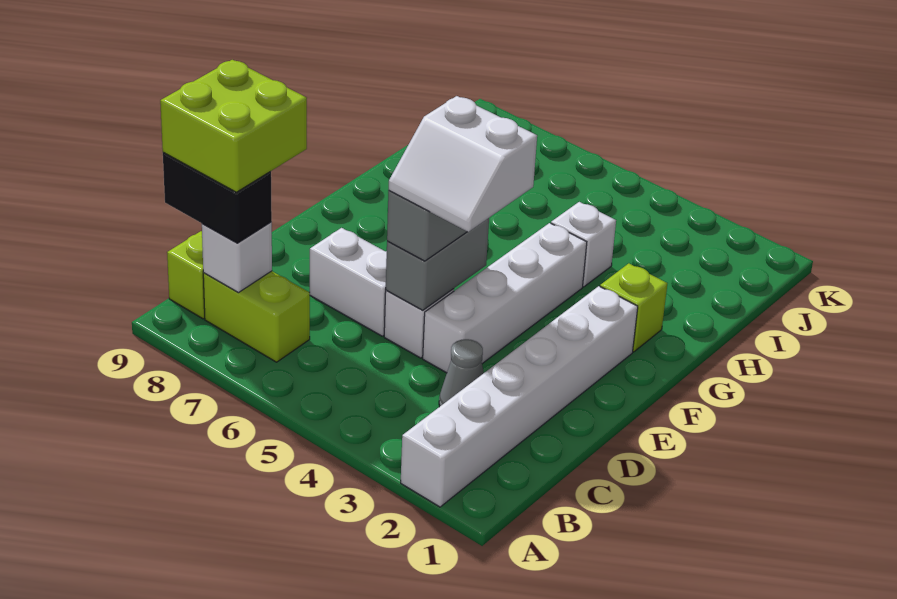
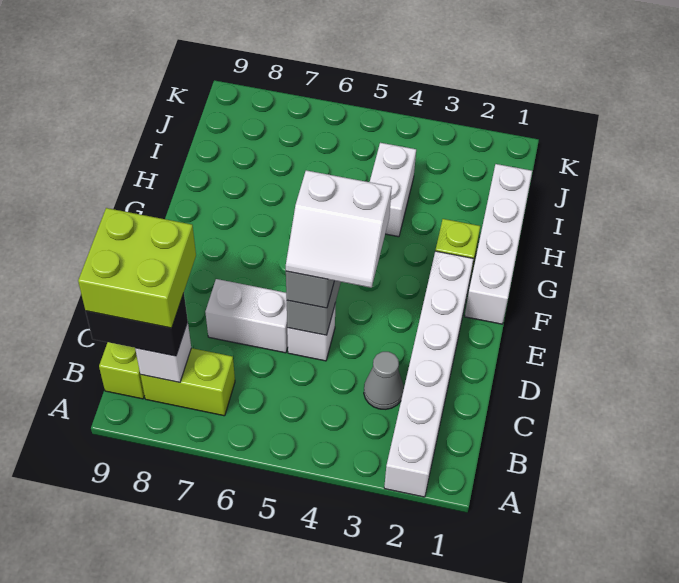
white brick D4:G4 level 1 -> white brick F1:I1 level 1
white brick H4 level 1 -> white brick H4:I4 level 1

